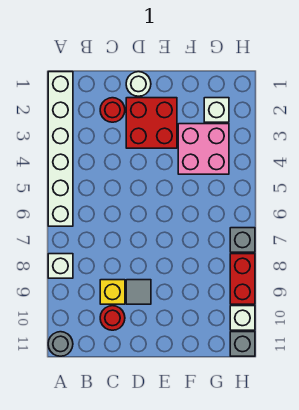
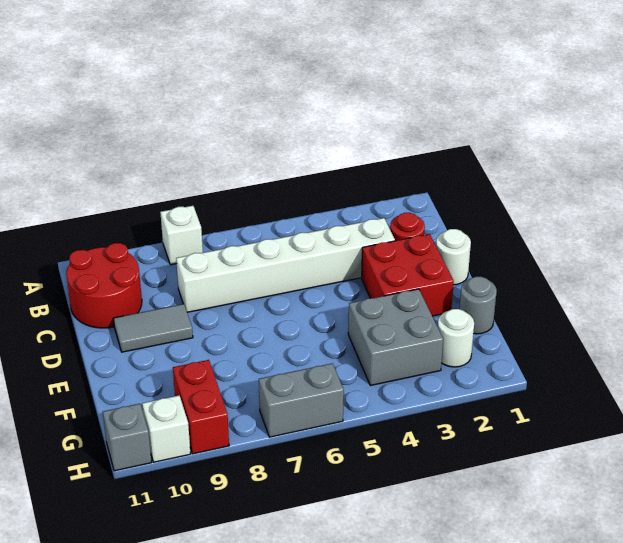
white brick A1:A6 level 1 -> white brick C3:C8 level 1
grey round brick A11 level 1 -> grey round brick F1 level 1
yellow brick C9 level 1 -> none
red round brick C10 level 1 -> red round brick B10:C11 level 1
grey tile D9 level 1 -> grey tile D9:D10 level 1
pink brick F3:G4 level 1 -> grey brick F3:G4 level 1
white brick G2 level 1 -> white round brick G2 level 1
grey brick H7 level 1 -> grey brick H6:H7 level 1
red brick H8:H9 level 1 -> red brick G9:H9 level 1

